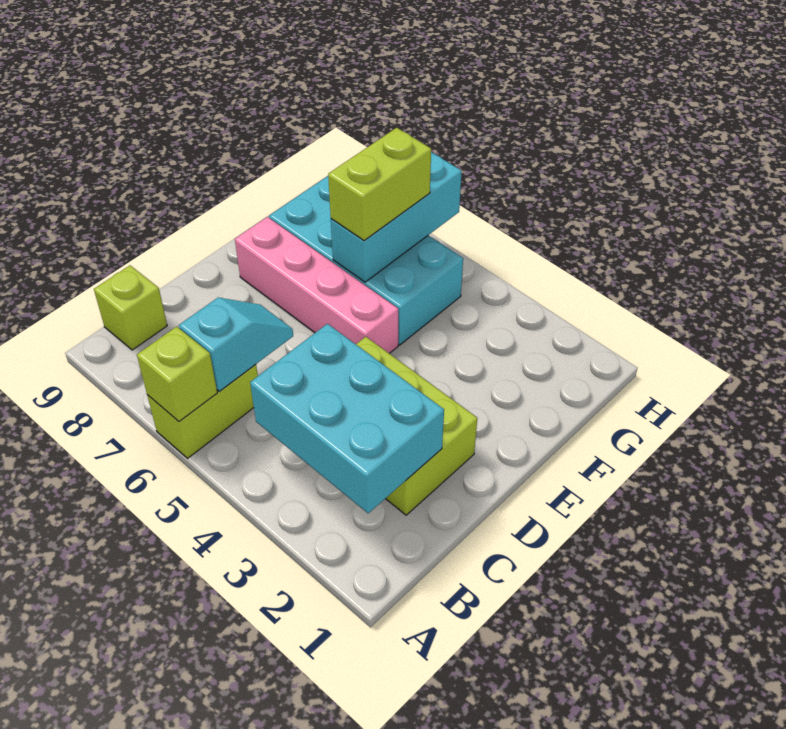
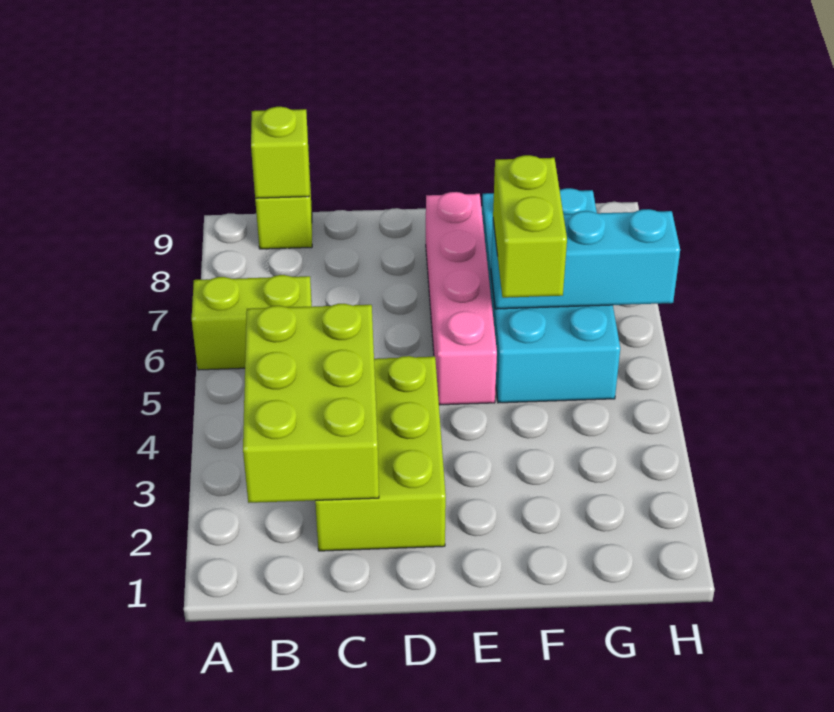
lime brick A6 level 2 -> lime brick B9 level 2
cyan brick B2:C4 level 2 -> lime brick B2:C4 level 2
cyan slope B6:C6 level 2 top B -> none
lime brick F6:G6 level 3 -> lime brick F5:F6 level 3

